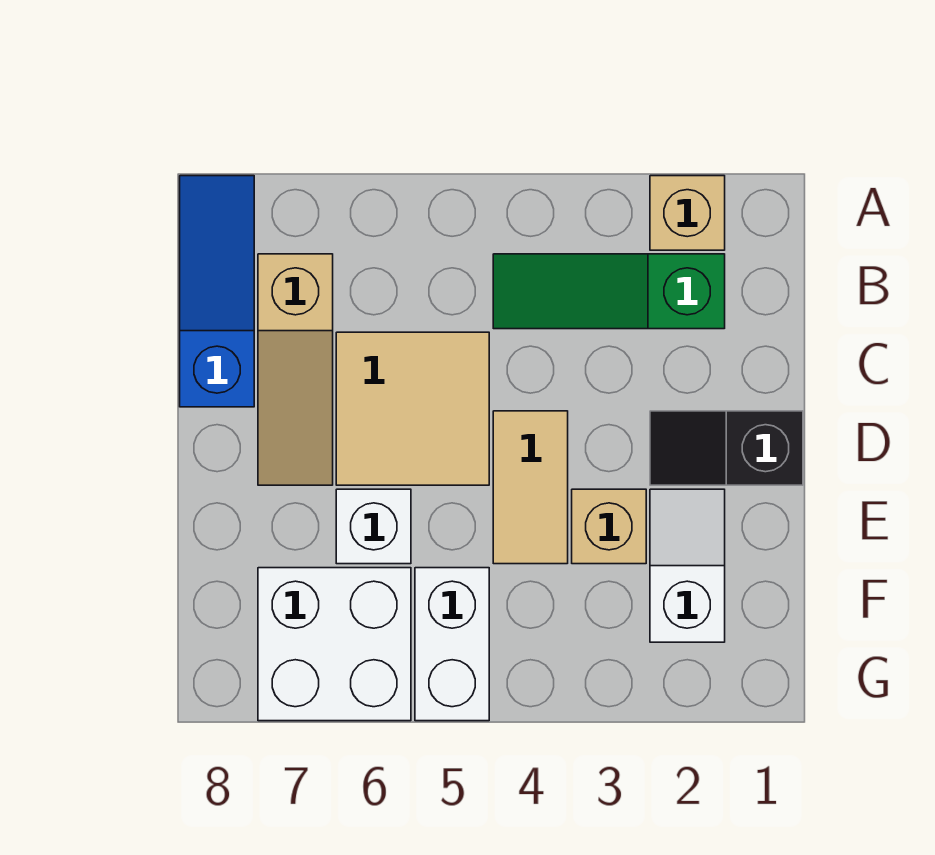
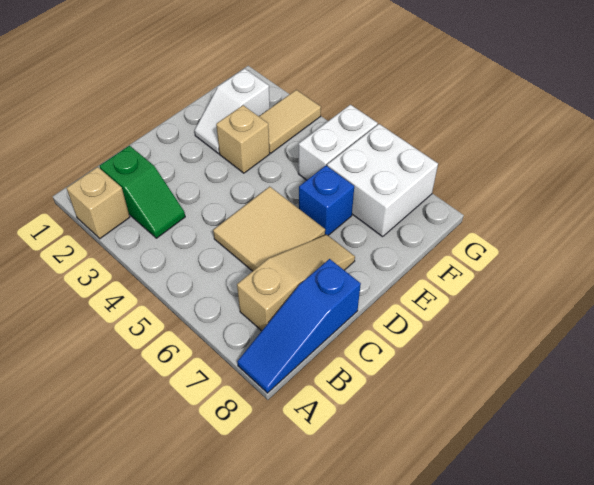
green slope B2:B4 level 1 top 2 -> green slope B2:B3 level 1 top 2
black slope D1:D2 level 1 top 1 -> none
tan tile D4:E4 level 1 -> tan tile F3:G3 level 1
white brick E6 level 1 -> blue brick E6 level 1

